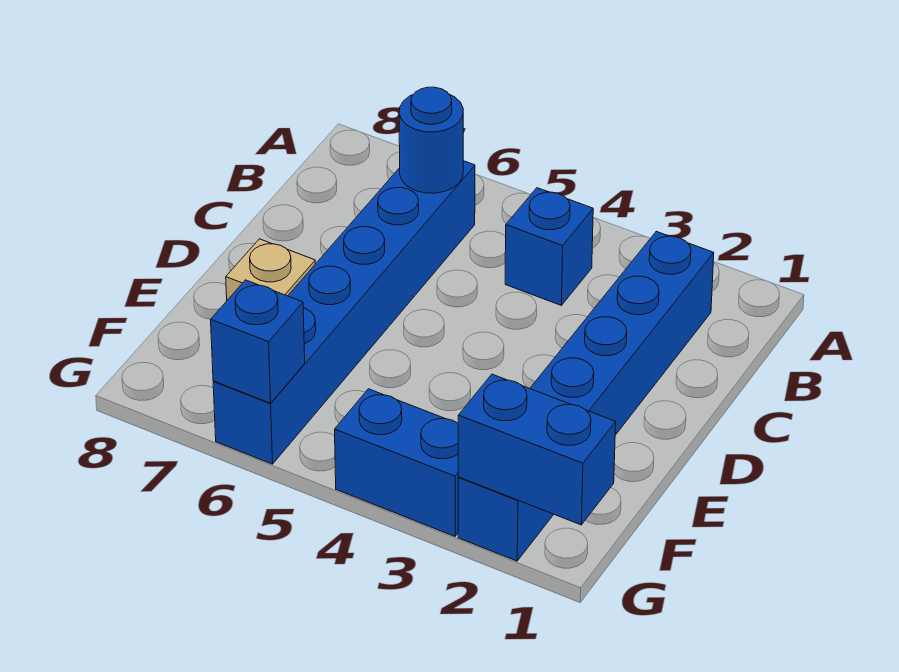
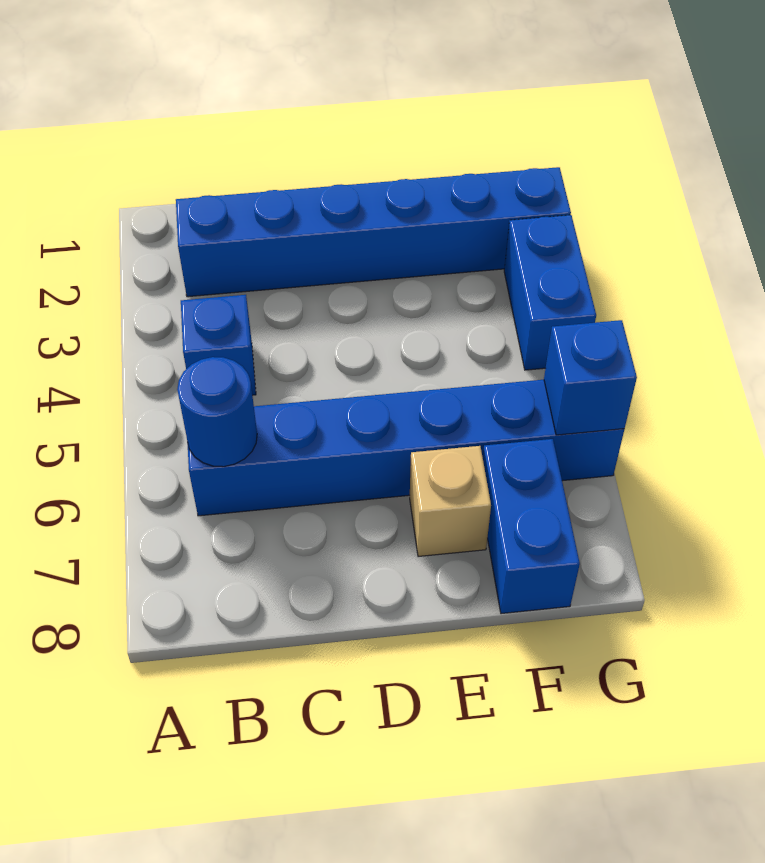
blue brick G1:G2 level 2 -> blue brick F7:F8 level 1

